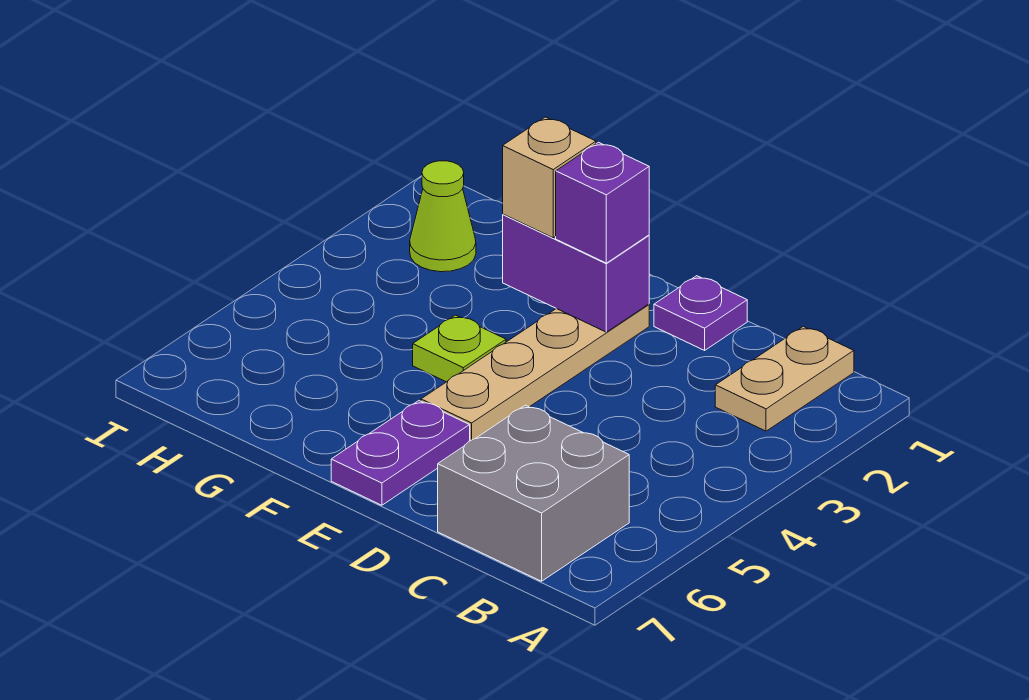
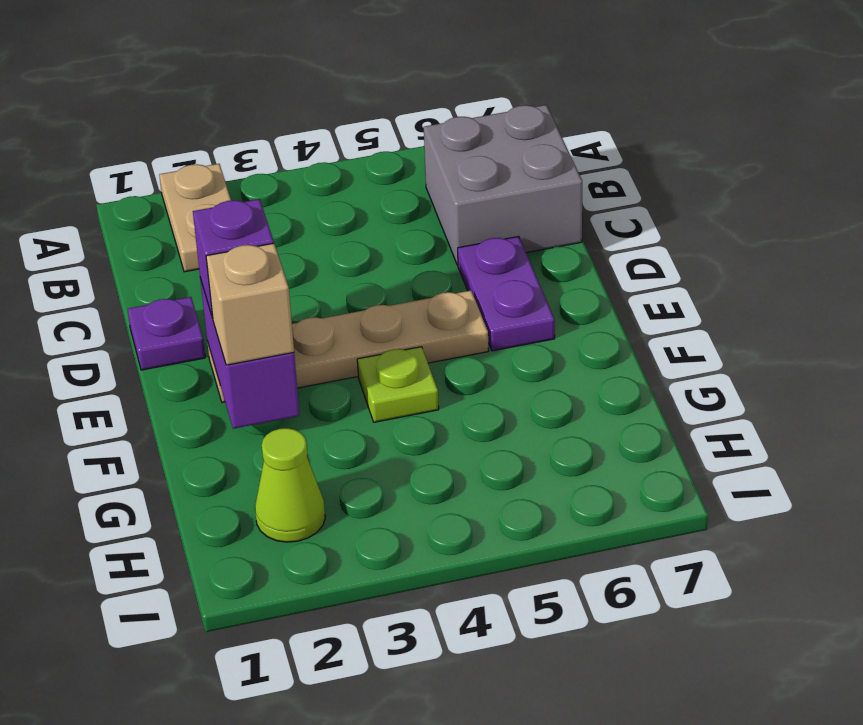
tan plate B1:B2 level 1 -> tan plate A2:B2 level 1
purple plate E6:E7 level 1 -> purple plate D6:E6 level 1

